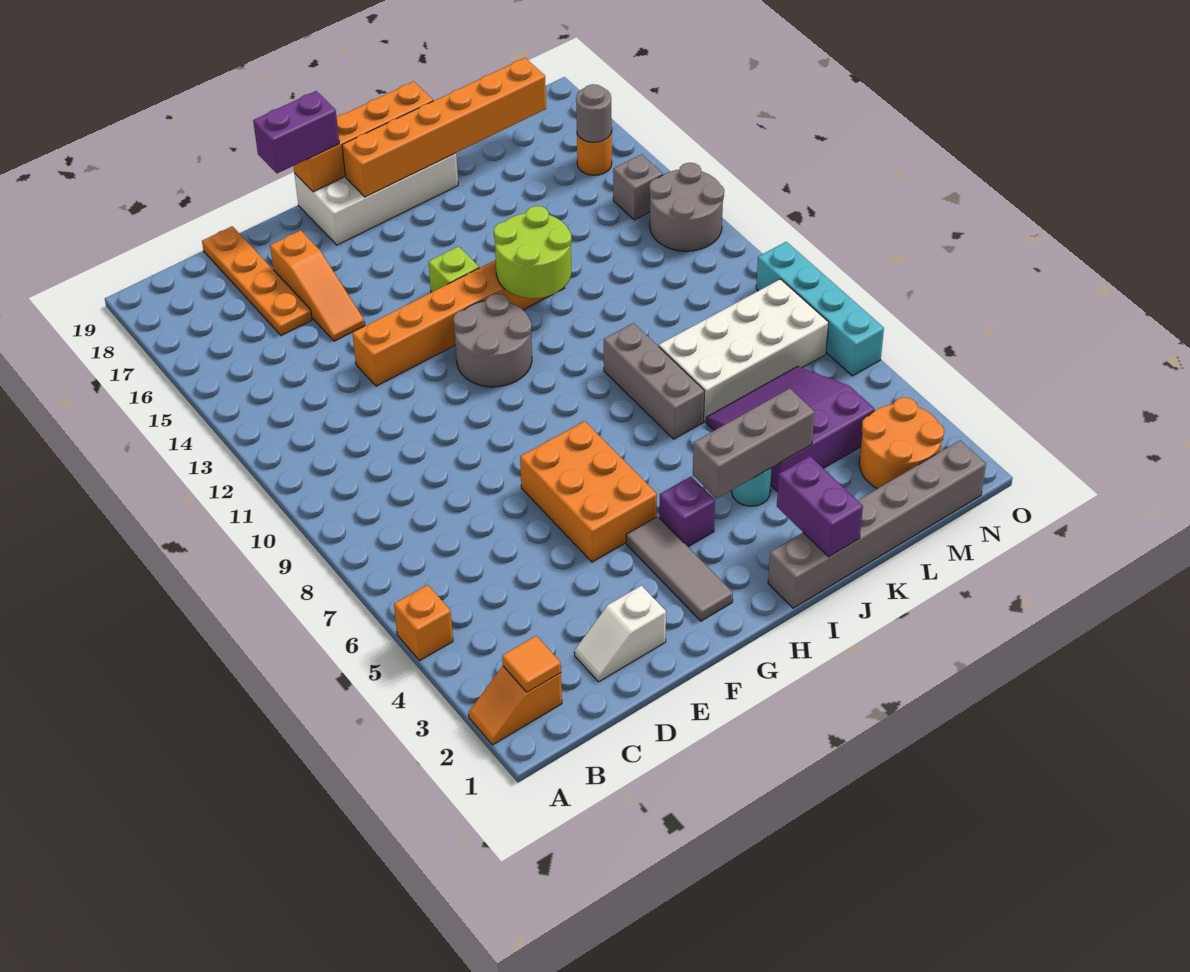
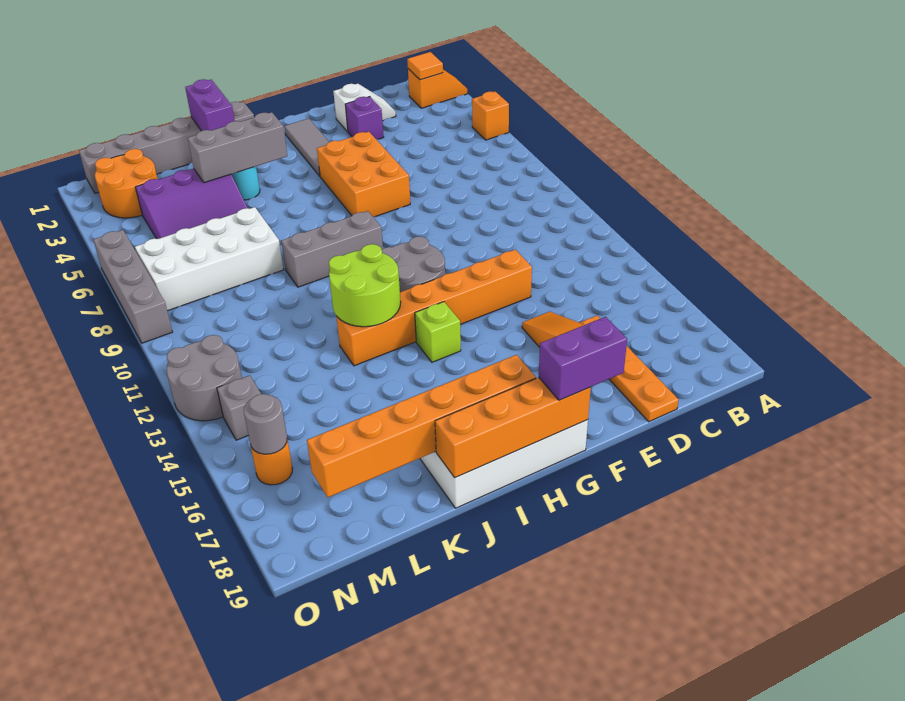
purple brick H4 level 1 -> purple brick E3 level 1
grey brick J7:J9 level 1 -> grey brick H9:J9 level 1
cyan brick O6:O9 level 1 -> grey brick O6:O9 level 1

